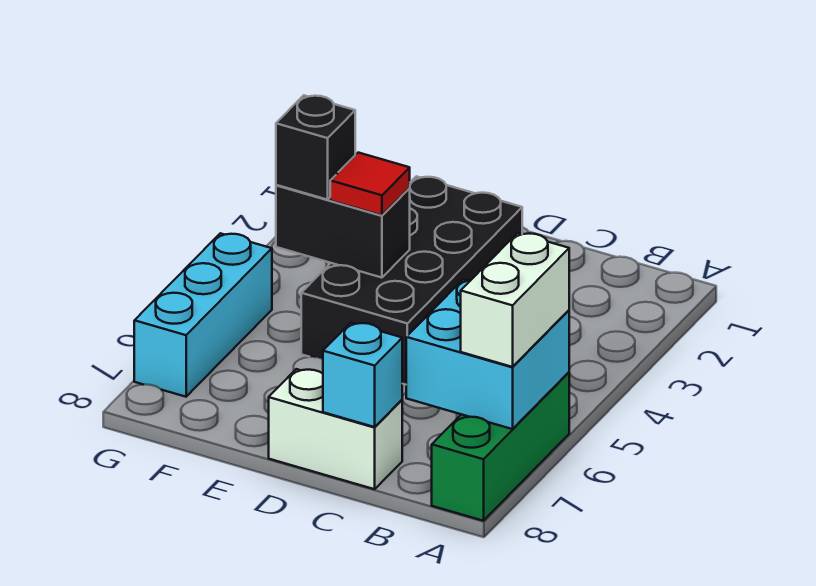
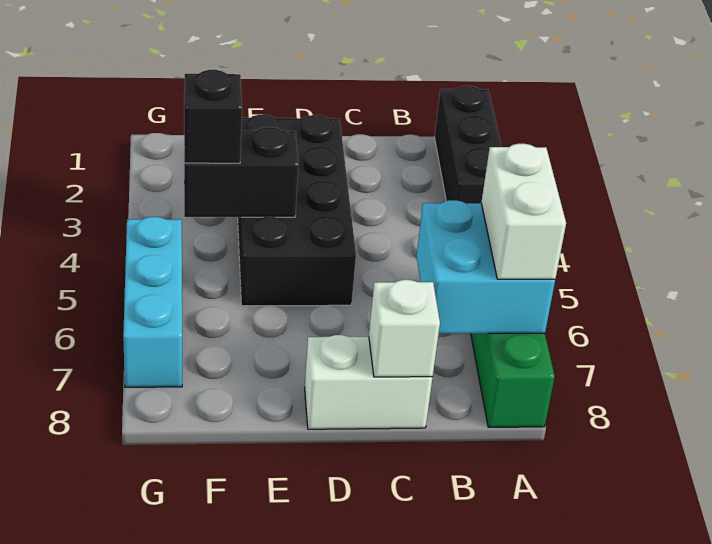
none -> black brick A1:A3 level 1
cyan brick C8 level 2 -> white brick C8 level 2
red tile E4 level 3 -> none

